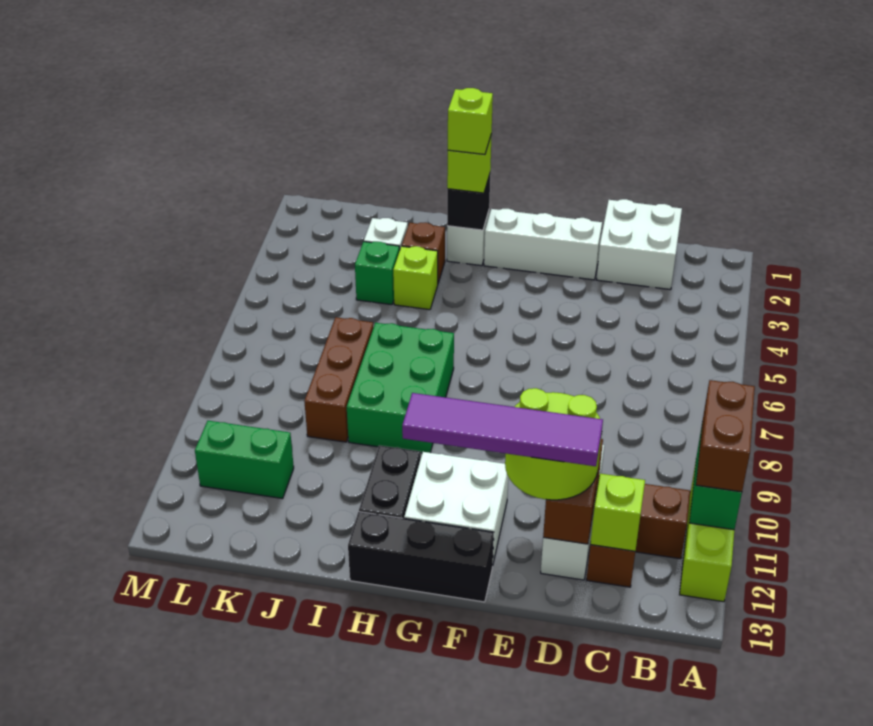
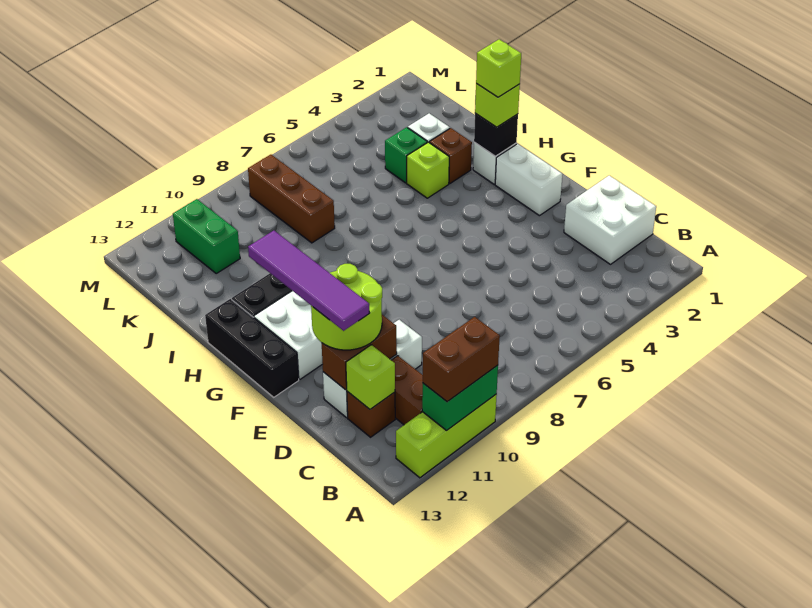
white brick E2:G2 level 1 -> white brick F2:G2 level 1
green brick H7:I9 level 1 -> none
brown brick J7:J9 level 1 -> brown brick J8:L8 level 1

